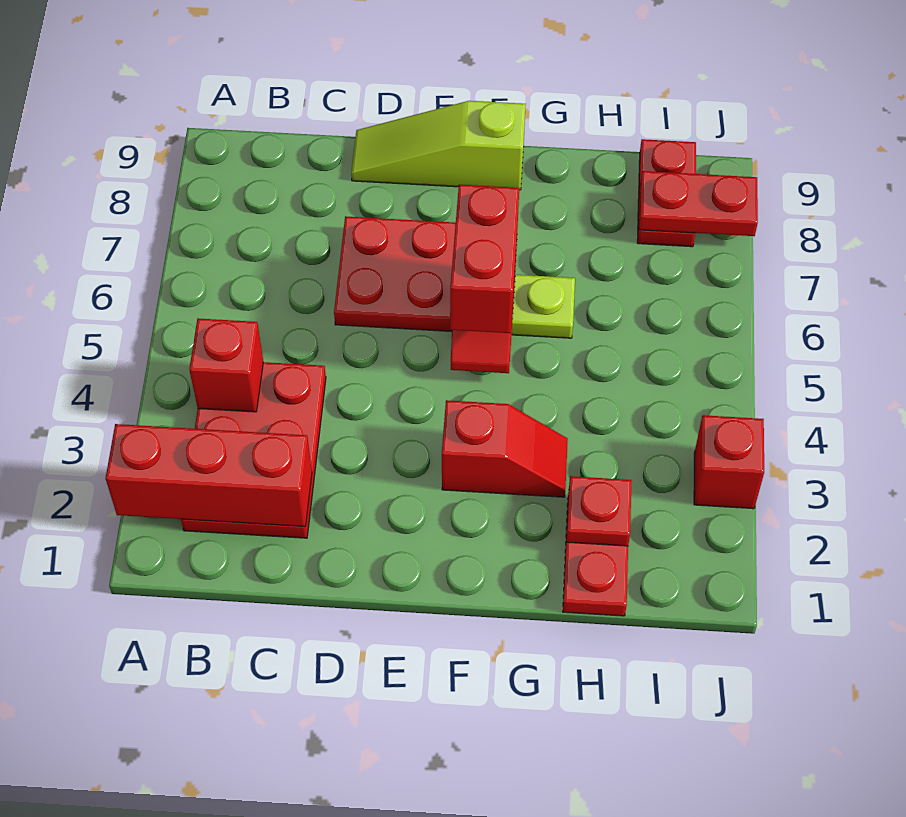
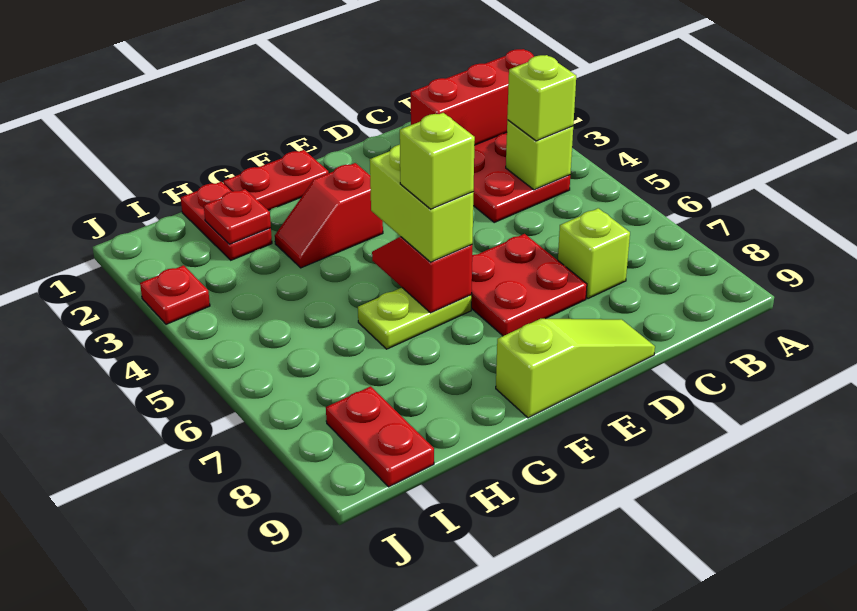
red brick B4 level 2 -> lime brick B4 level 2
none -> lime brick B4 level 3
none -> lime brick C7 level 1
red brick F5:F6 level 3 -> lime brick F5:F6 level 3
none -> lime brick F6 level 4
red plate I8:J8 level 2 -> red plate F1:G1 level 1
red brick J3 level 1 -> red plate J3 level 1

